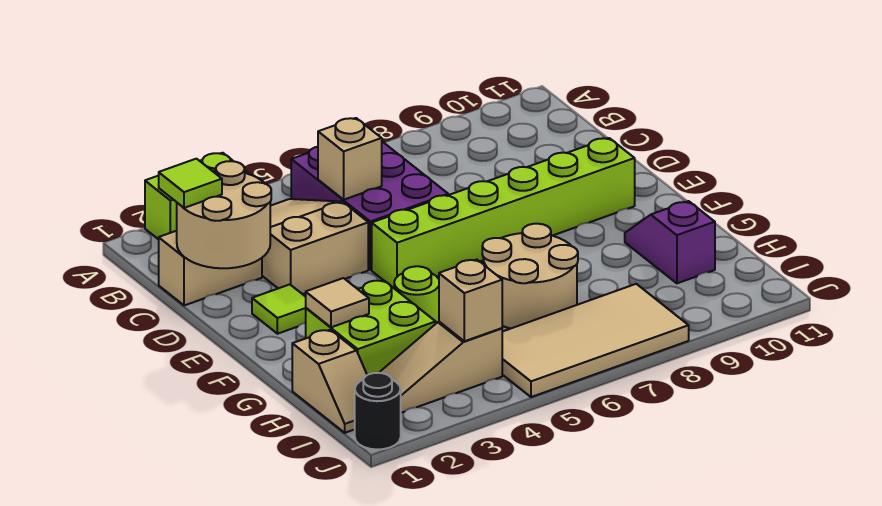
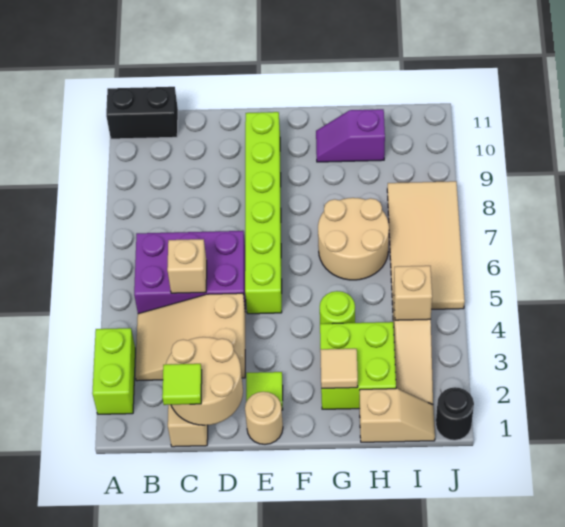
none -> black brick A11:B11 level 1
none -> tan round brick E1 level 1

